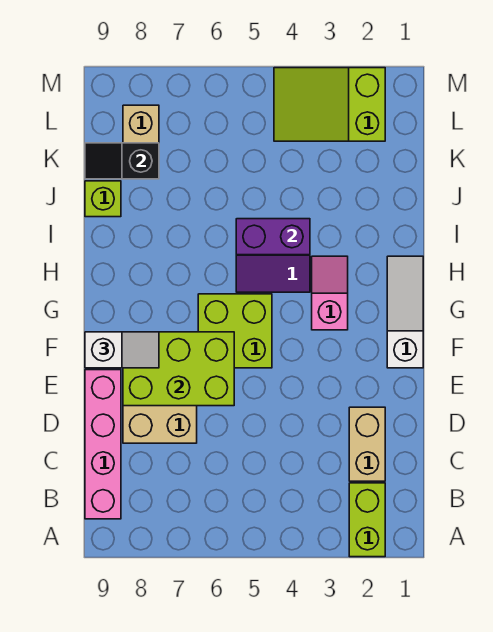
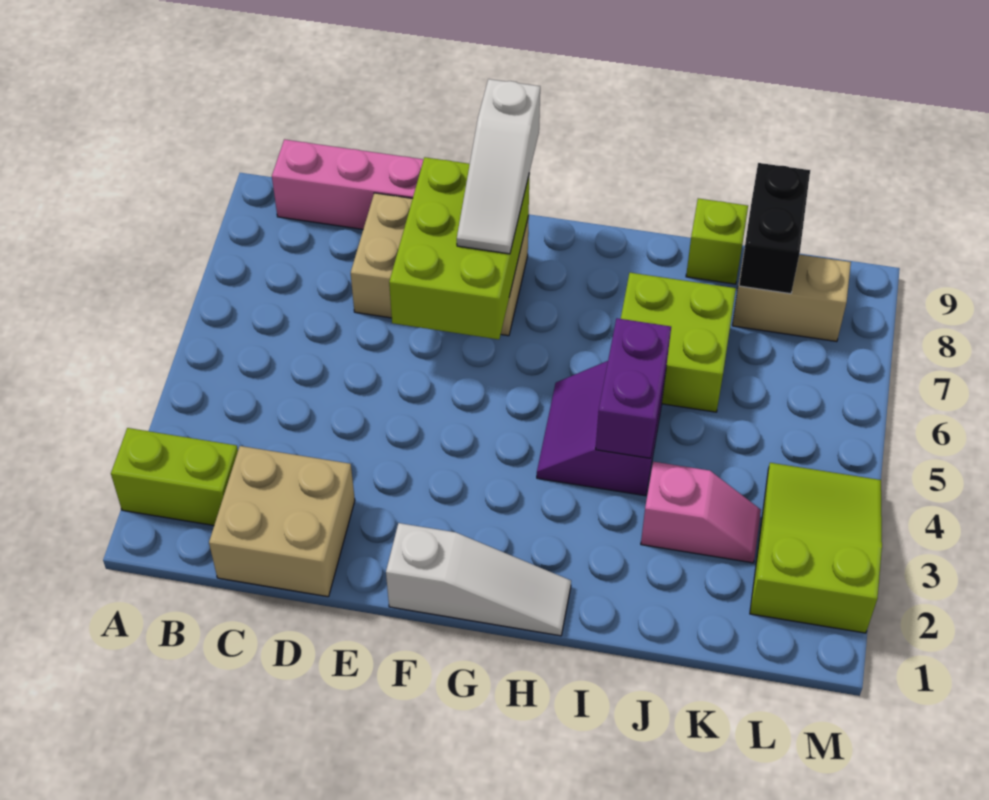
tan brick C2:D2 level 1 -> tan brick C1:D2 level 1
lime brick F5:G6 level 1 -> lime brick I6:J7 level 1
white slope F8:F9 level 3 top 9 -> white slope F7:F9 level 3 top 9
pink slope G3:H3 level 1 top G -> pink slope J3:K3 level 1 top J
black slope K8:K9 level 2 top 8 -> black brick K8:K9 level 2

